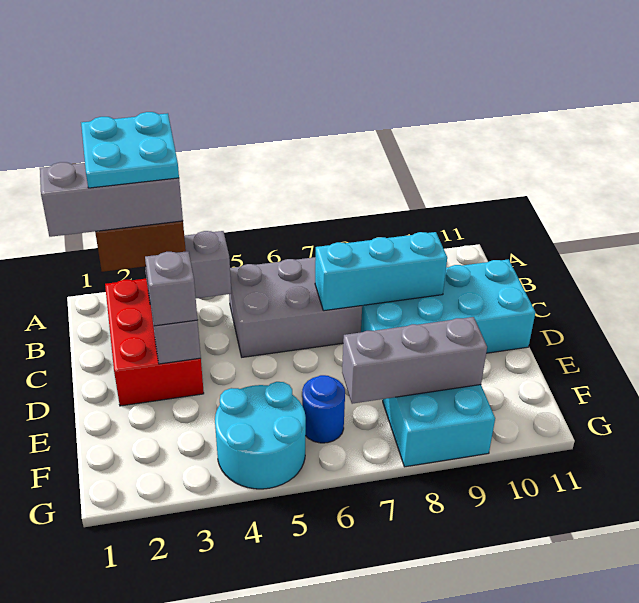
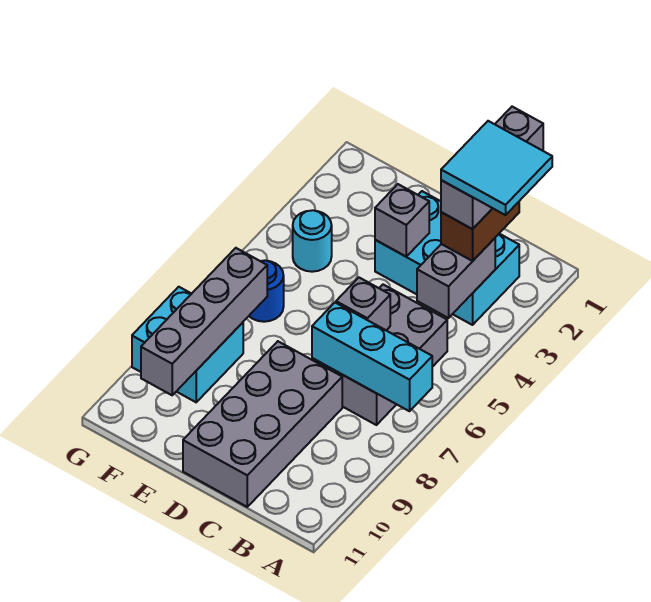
cyan plate A2:B3 level 5 -> cyan tile A2:B3 level 5
red brick B2:D3 level 1 -> cyan brick B2:D3 level 1
cyan brick C7:C9 level 2 -> cyan brick A7:C7 level 2
cyan brick C8:D11 level 1 -> grey brick C8:D11 level 1
grey brick D3 level 3 -> grey brick C6 level 2
cyan round brick F4:G5 level 1 -> cyan round brick F4 level 1
grey brick F7:F9 level 2 -> grey brick F7:F10 level 2

